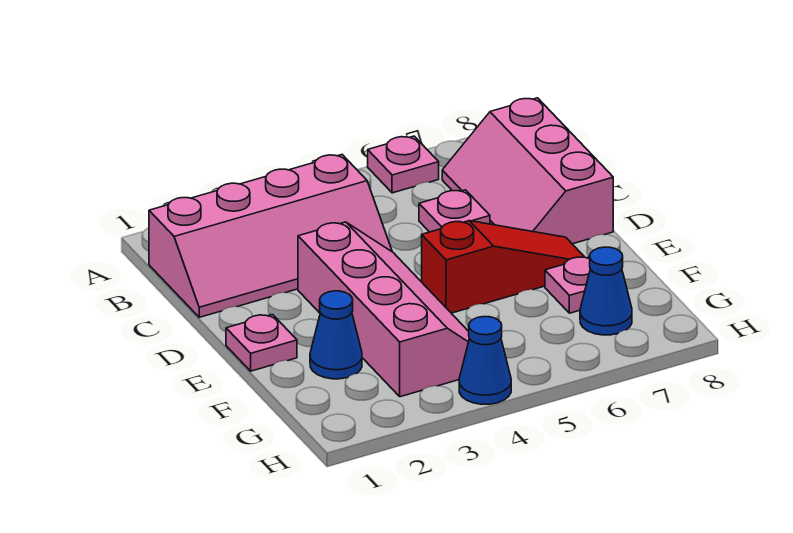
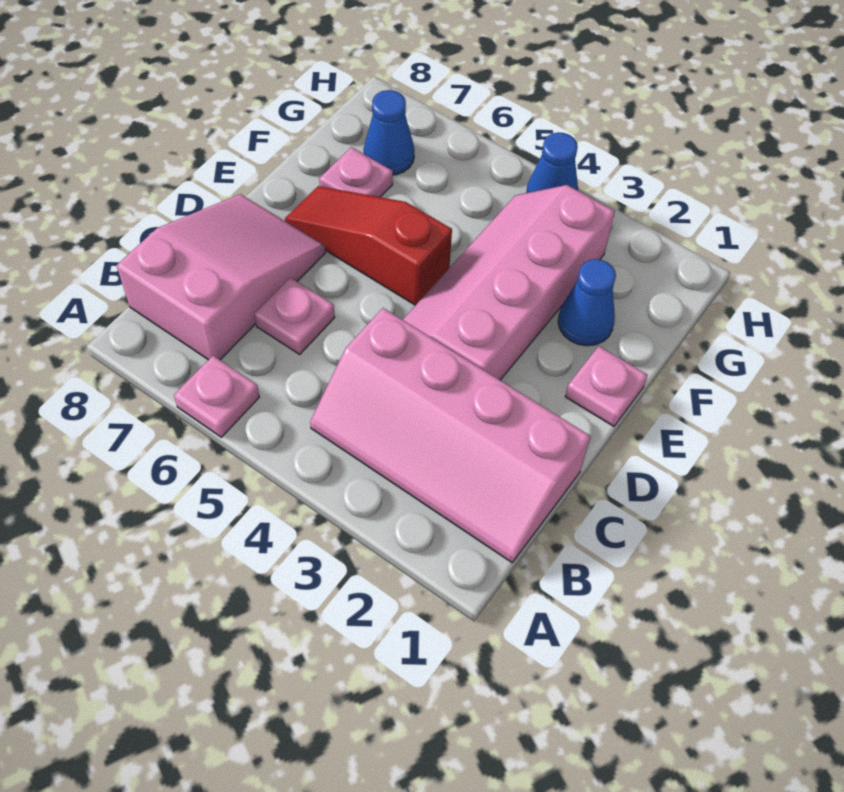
pink slope B1:C4 level 1 top B -> pink slope B1:C4 level 1 top C
pink slope B7:D8 level 1 top 8 -> pink slope B7:D8 level 1 top B

